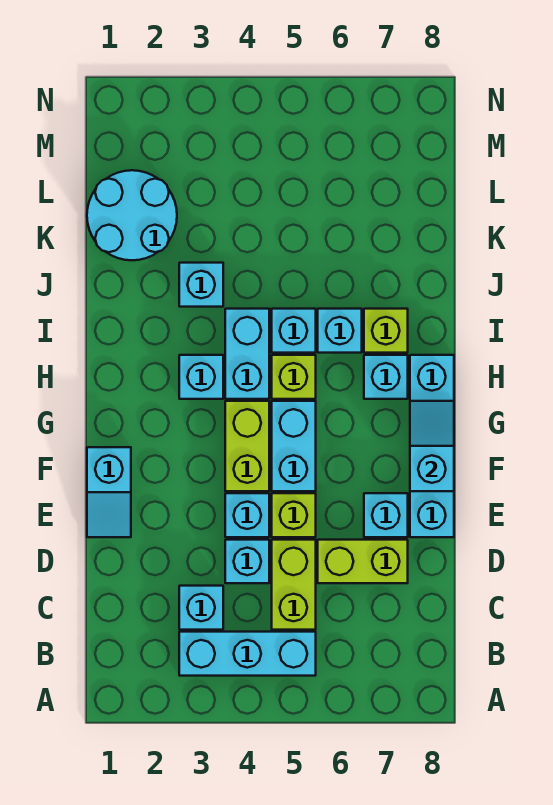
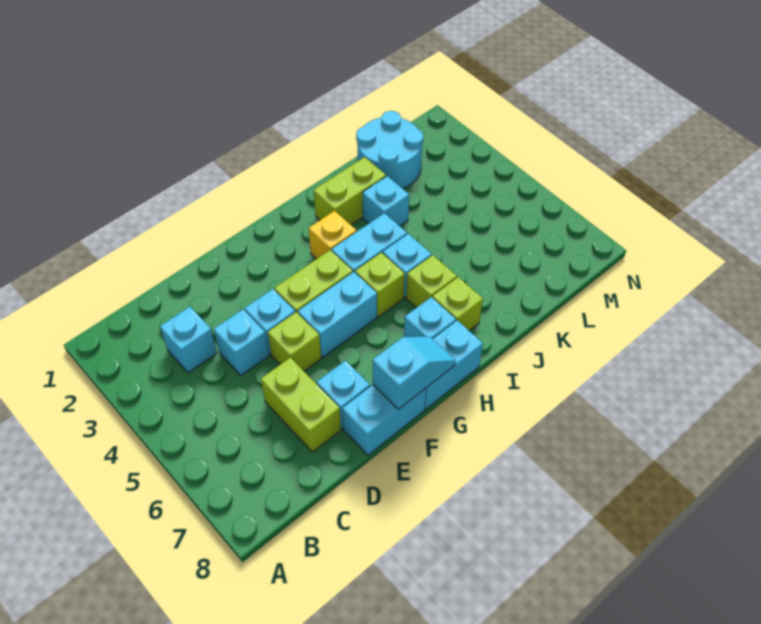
cyan brick B3:B5 level 1 -> none
lime brick C5:D5 level 1 -> lime brick I2:J2 level 1
cyan slope E1:F1 level 1 top F -> none
cyan brick H3 level 1 -> yellow brick H3 level 1
cyan brick I6 level 1 -> lime brick I6 level 1

